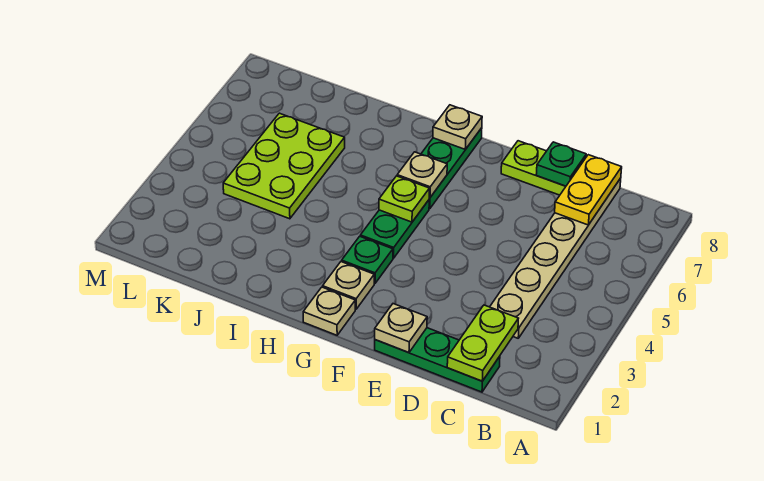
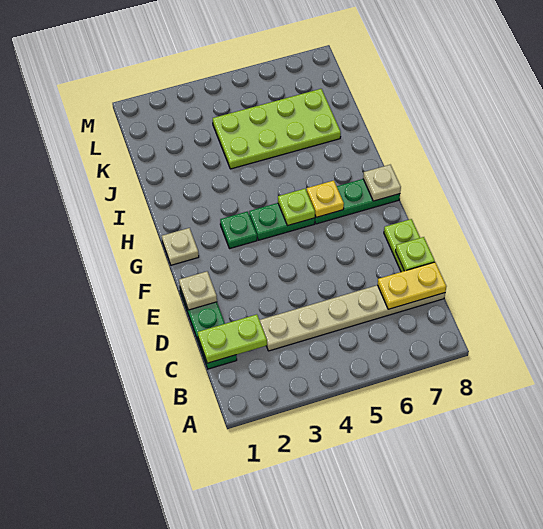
green plate D8 level 2 -> lime plate D8 level 2
tan plate G2 level 1 -> none
tan plate G6 level 2 -> yellow plate G6 level 2
lime plate J4:K6 level 1 -> lime plate J4:K7 level 1

